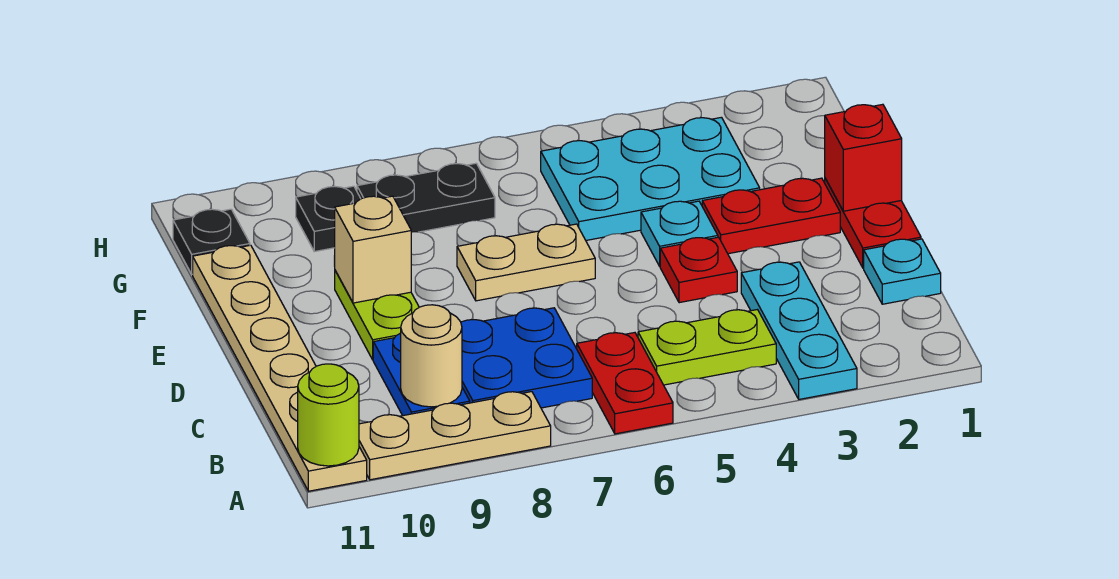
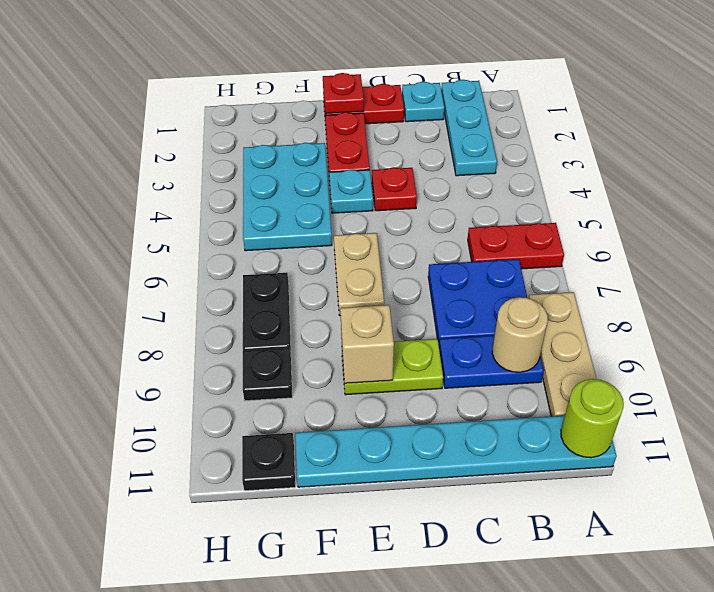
cyan plate A3:C3 level 1 -> cyan plate B1:B3 level 1
tan plate A11:F11 level 1 -> cyan plate A11:F11 level 1
lime plate B4:B5 level 1 -> none
red brick E1 level 2 -> red plate E1 level 2

